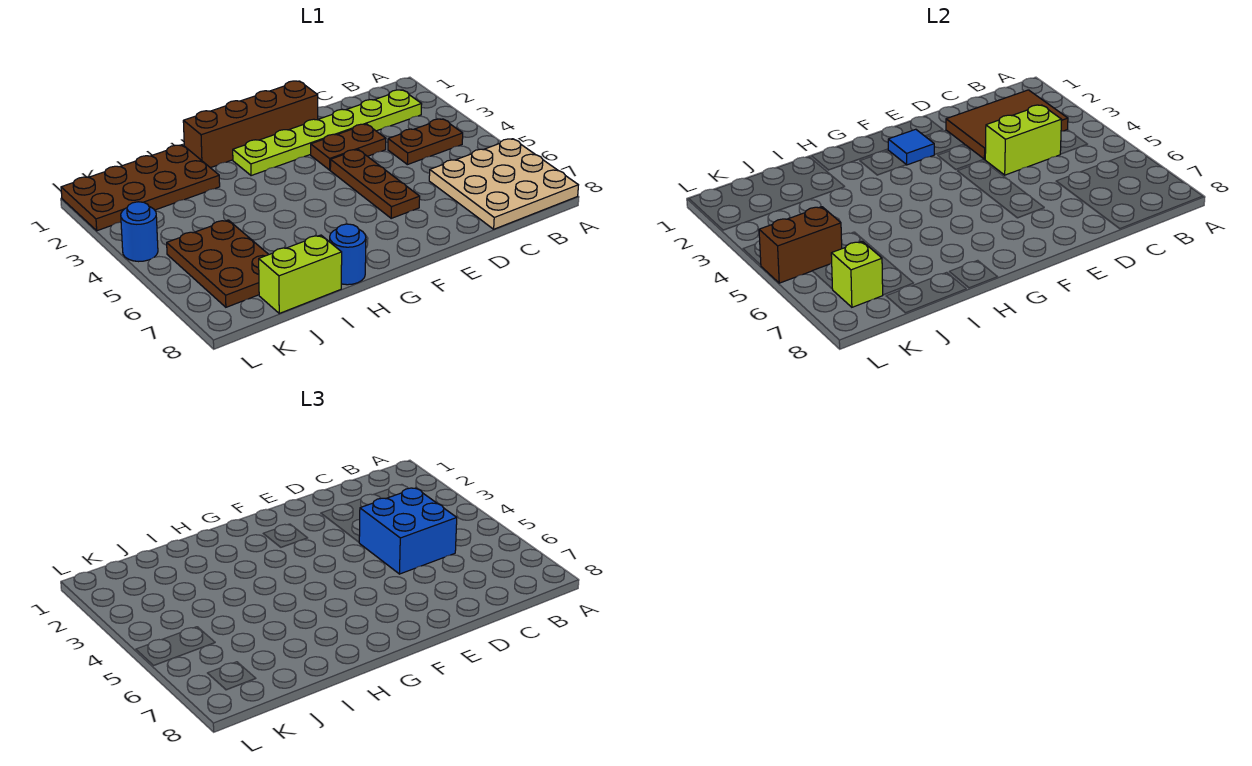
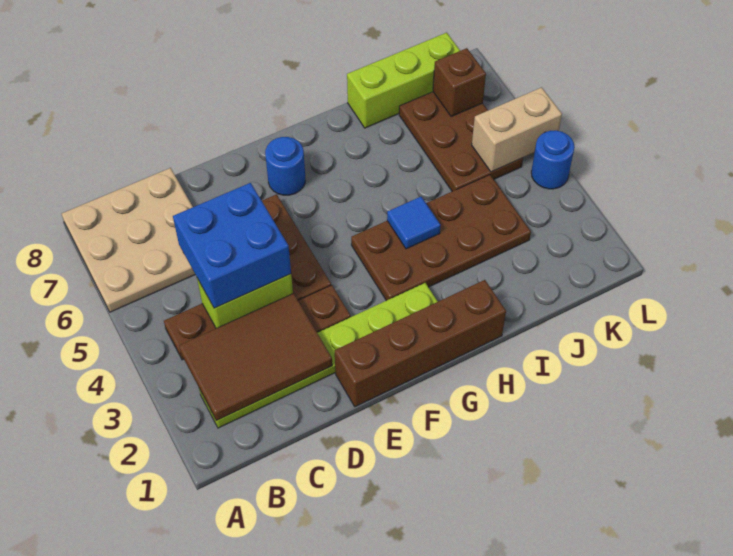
blue tile F2 level 2 -> blue tile H4 level 2
blue round brick H8 level 1 -> blue round brick F7 level 1
brown plate I1:L2 level 1 -> brown plate G3:J4 level 1
lime brick I8:J8 level 1 -> lime brick I8:K8 level 1
brown brick K5:L5 level 2 -> tan brick K5:L5 level 2
lime brick K7 level 2 -> brown brick K7 level 2

